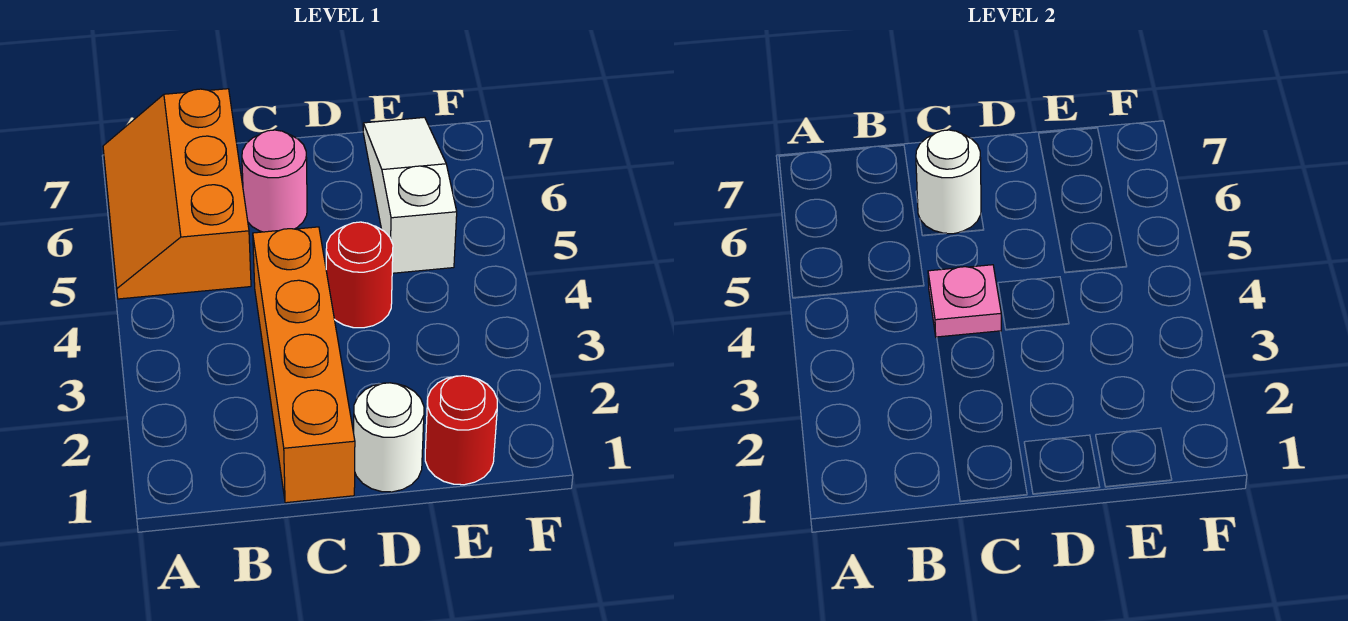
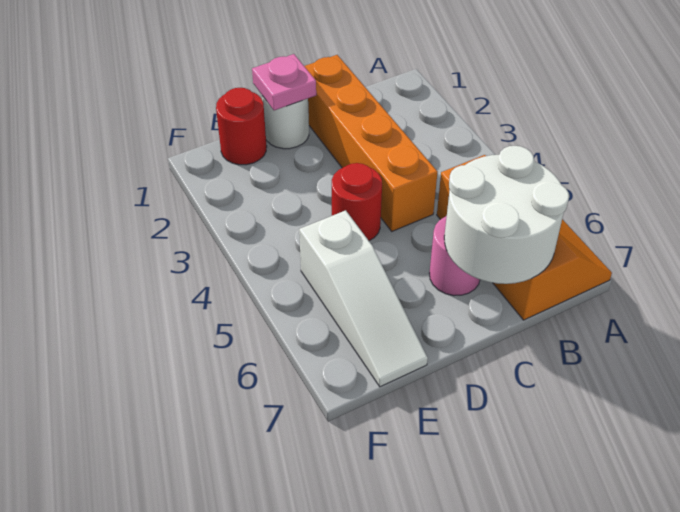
pink plate C4 level 2 -> pink plate D1 level 2
white round brick C6 level 2 -> white round brick B6:C7 level 2

